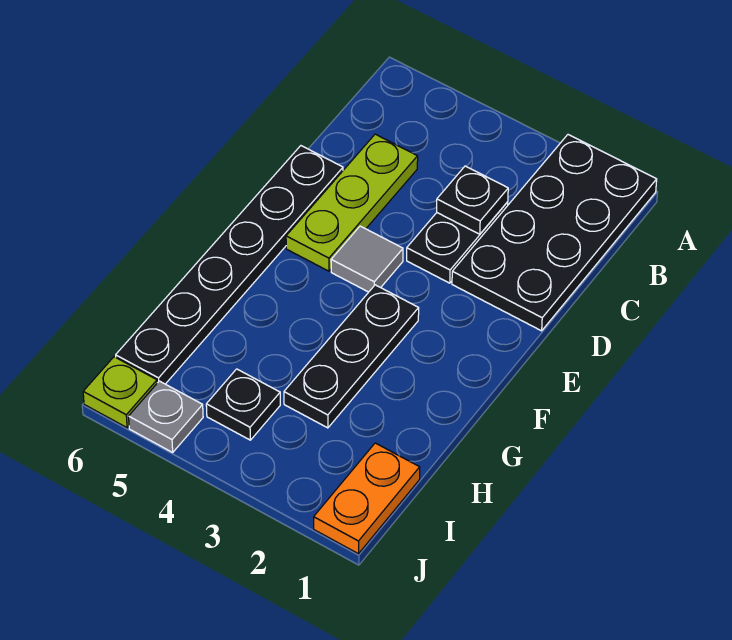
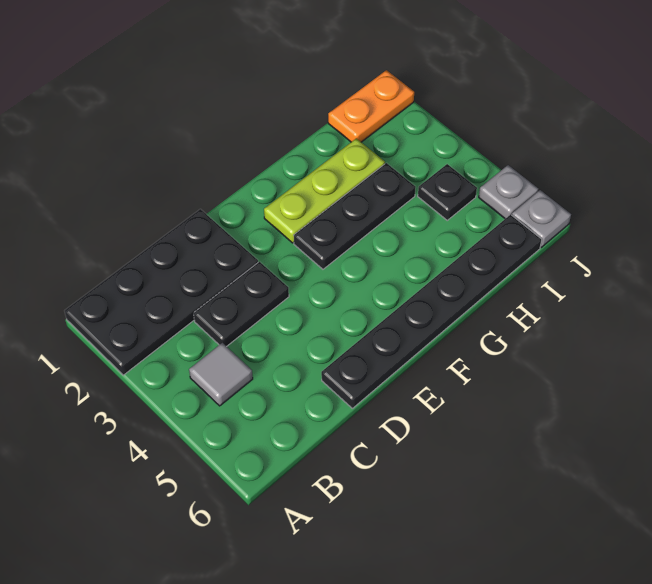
black plate C3 level 2 -> none
lime plate C5:E5 level 1 -> lime plate F2:H2 level 1
grey tile E4 level 1 -> grey tile B4 level 1
lime plate J6 level 1 -> grey plate J6 level 1

